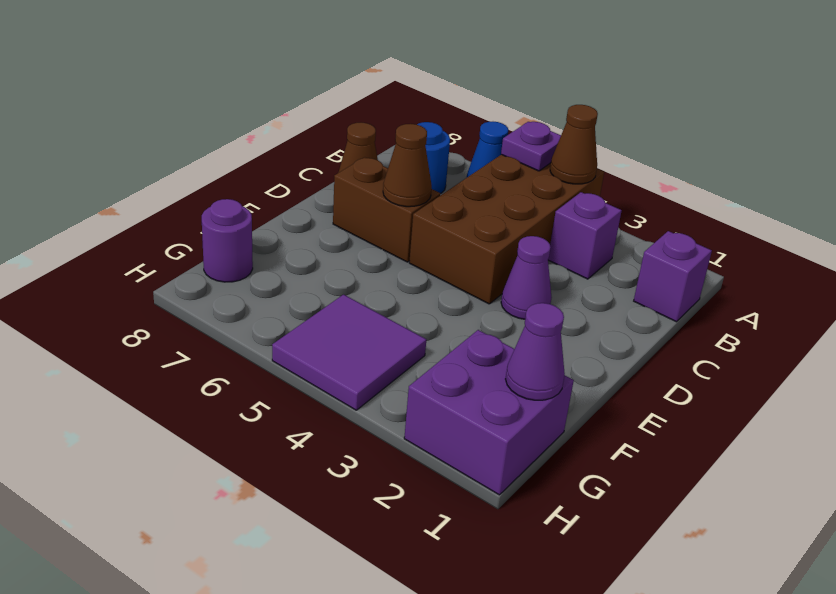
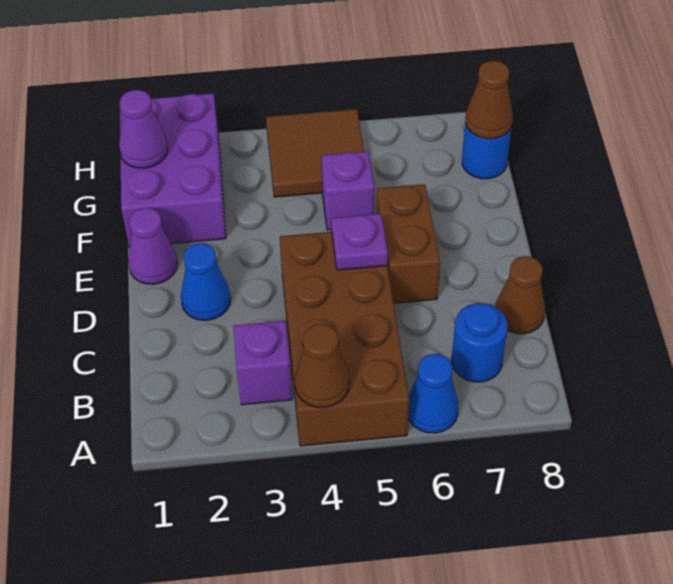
purple plate A5 level 2 -> purple plate D5 level 2
purple brick B1 level 1 -> purple brick F5 level 1
none -> blue cone D2 level 1
purple cone D3 level 1 -> purple cone E1 level 1
brown brick D6:D7 level 1 -> brown brick D6:E6 level 1
brown cone D6 level 2 -> brown cone G8 level 2
purple brick G1:H2 level 1 -> purple brick F1:H2 level 1
purple tile G4:H5 level 1 -> brown tile G4:H5 level 1
purple round brick G8 level 1 -> blue round brick G8 level 1

